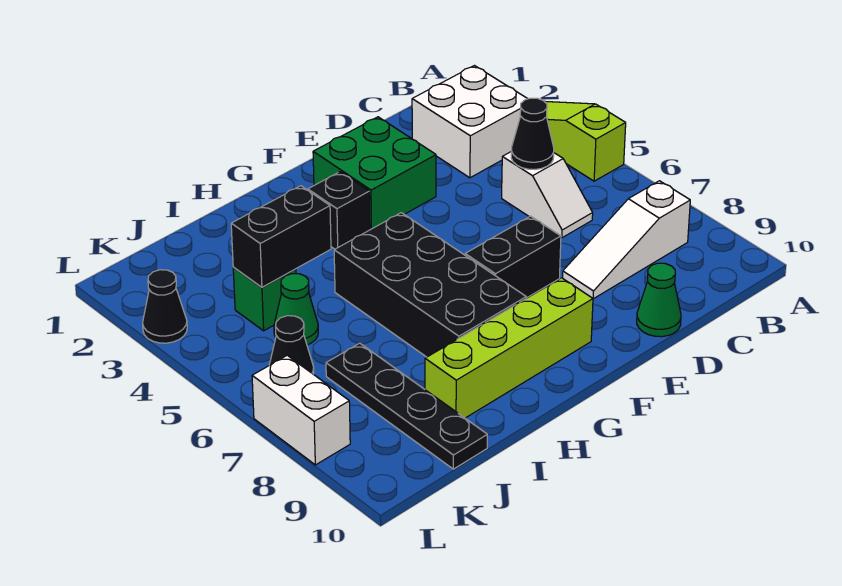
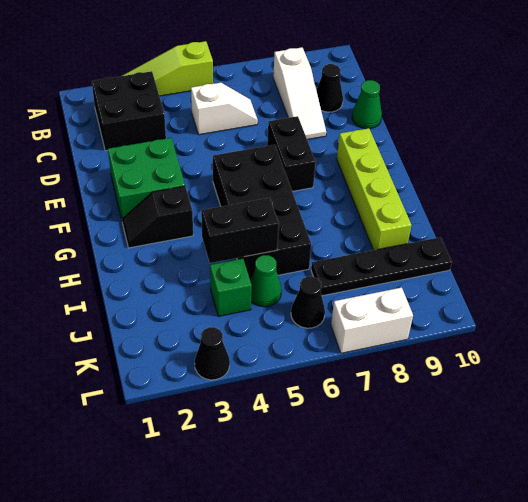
white brick B2:C3 level 1 -> black brick B2:C3 level 1
black cone C5 level 2 -> black cone C9 level 1
black brick G5:H8 level 1 -> black brick F5:I6 level 1
black brick I4:J4 level 2 -> black brick I4:I5 level 2

